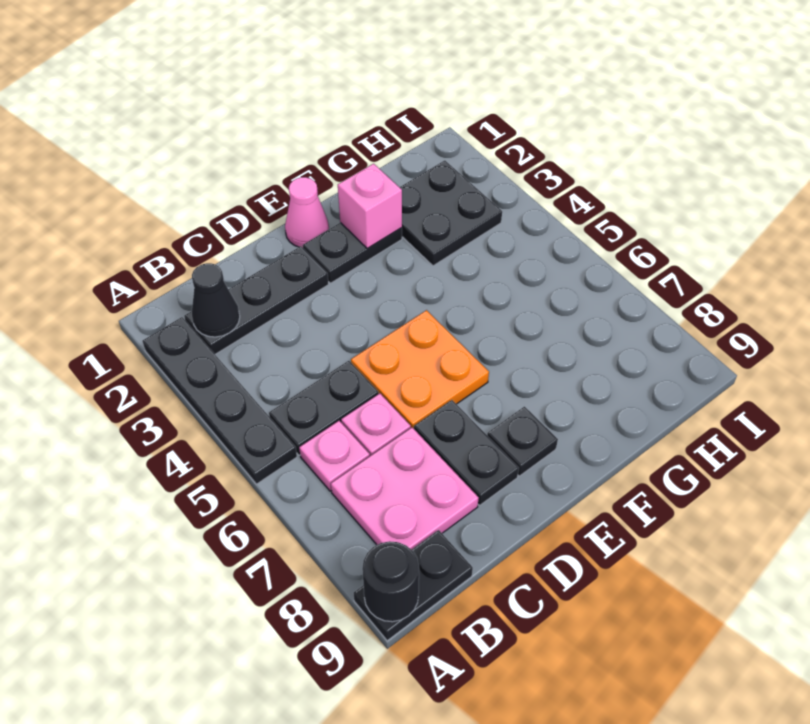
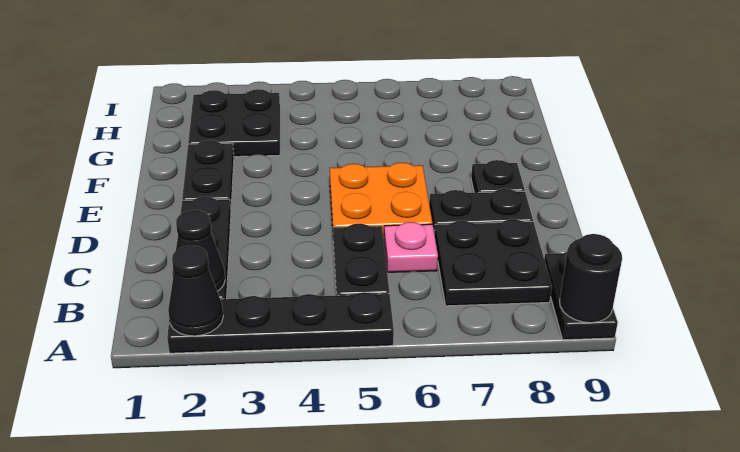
none -> black cone A2 level 2
pink plate B6 level 1 -> none
pink plate B7:C8 level 1 -> black plate B7:C8 level 1
pink cone E1 level 1 -> none
pink brick F2 level 2 -> none

